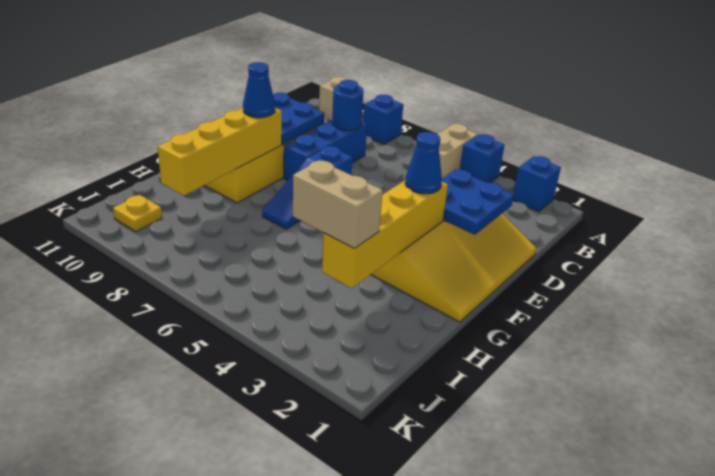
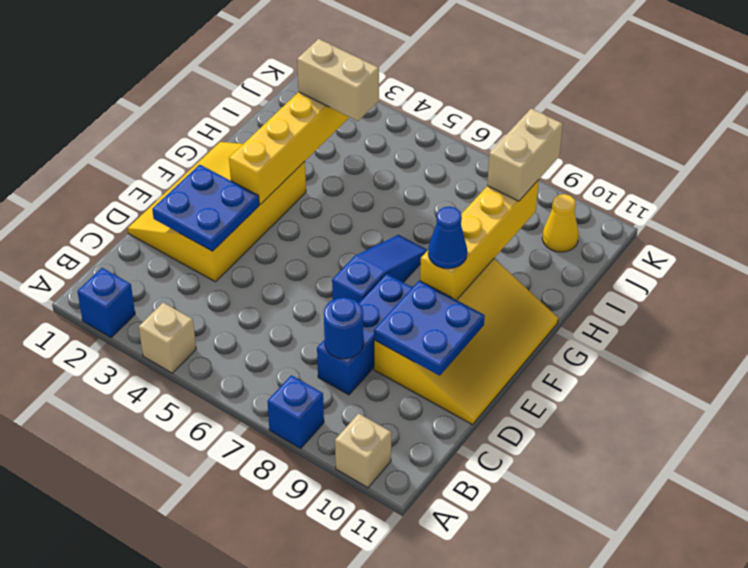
blue brick A4 level 1 -> tan brick A4 level 1
tan brick A5:B5 level 1 -> tan brick I9:J9 level 3
blue cone F3 level 3 -> none
yellow plate J10 level 1 -> yellow cone J10 level 1

